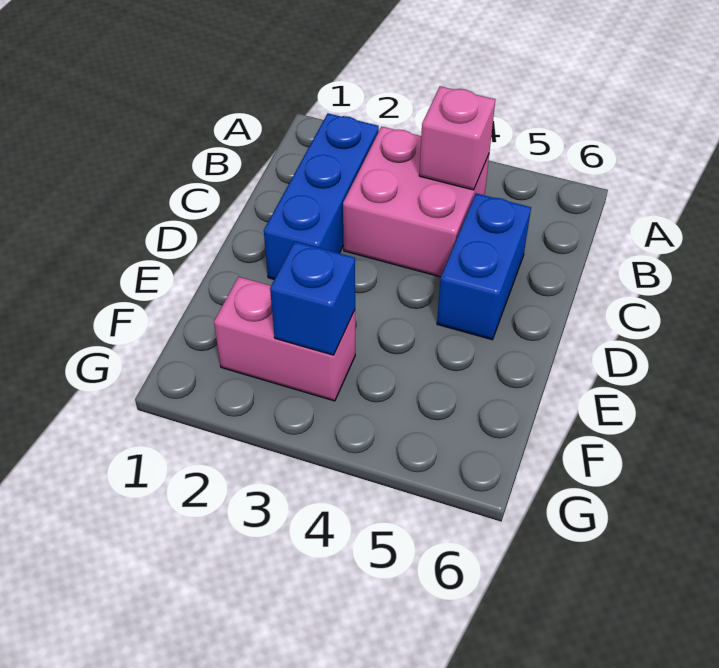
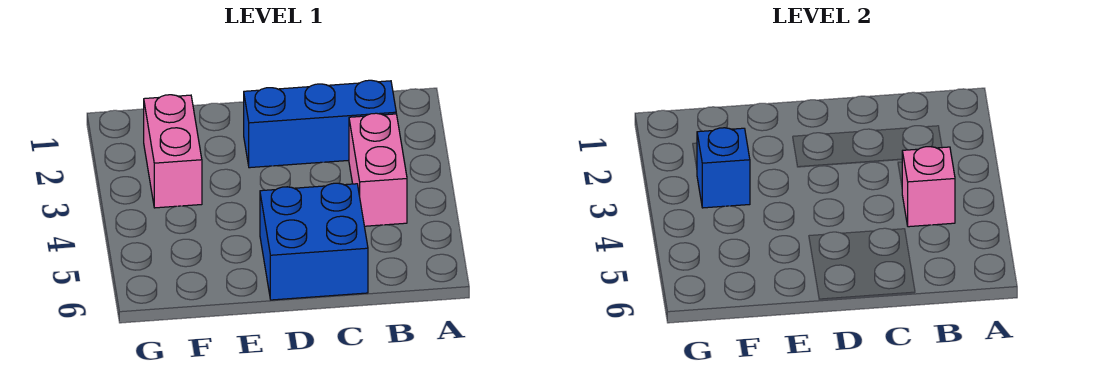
pink brick B3:C4 level 1 -> pink brick B3:B4 level 1
blue brick C5:D5 level 1 -> blue brick C5:D6 level 1

